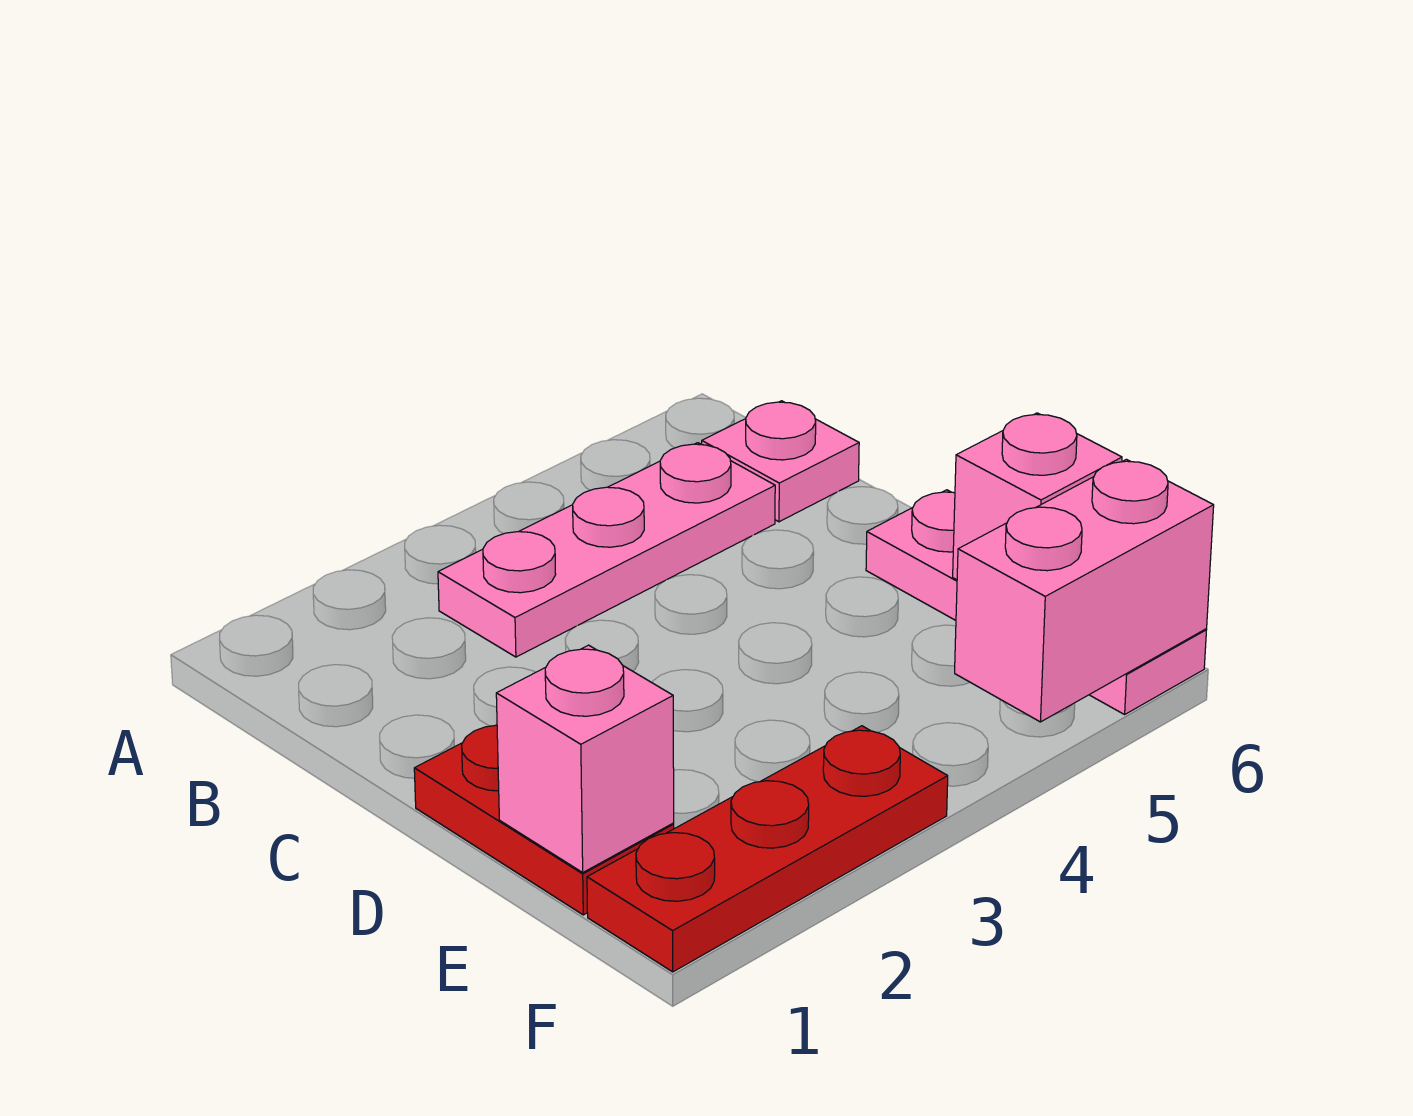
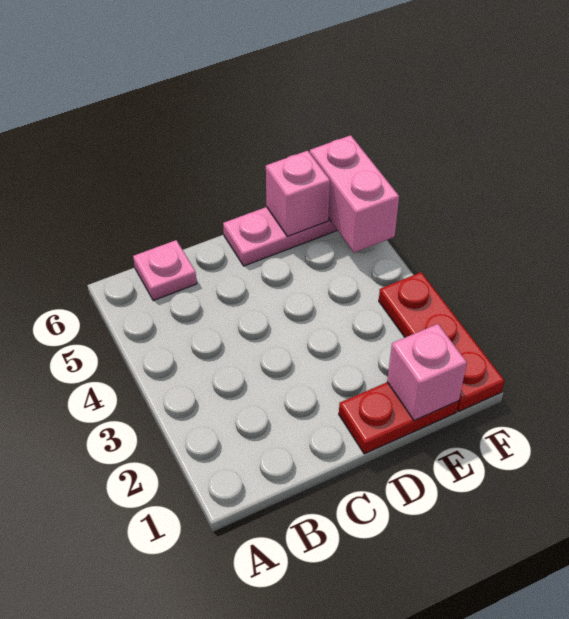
pink plate B3:B5 level 1 -> none

